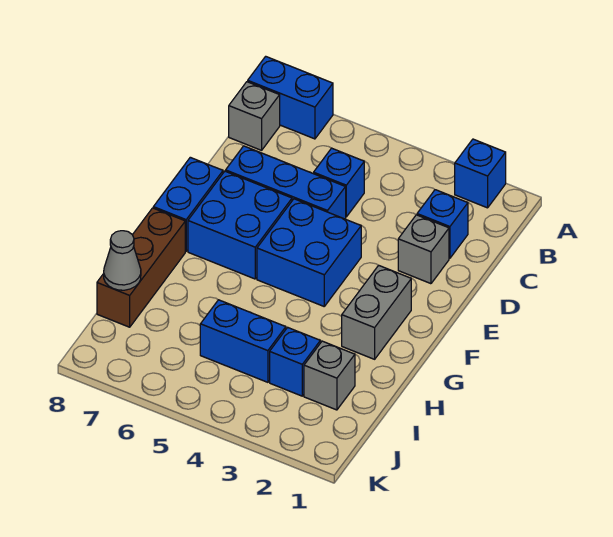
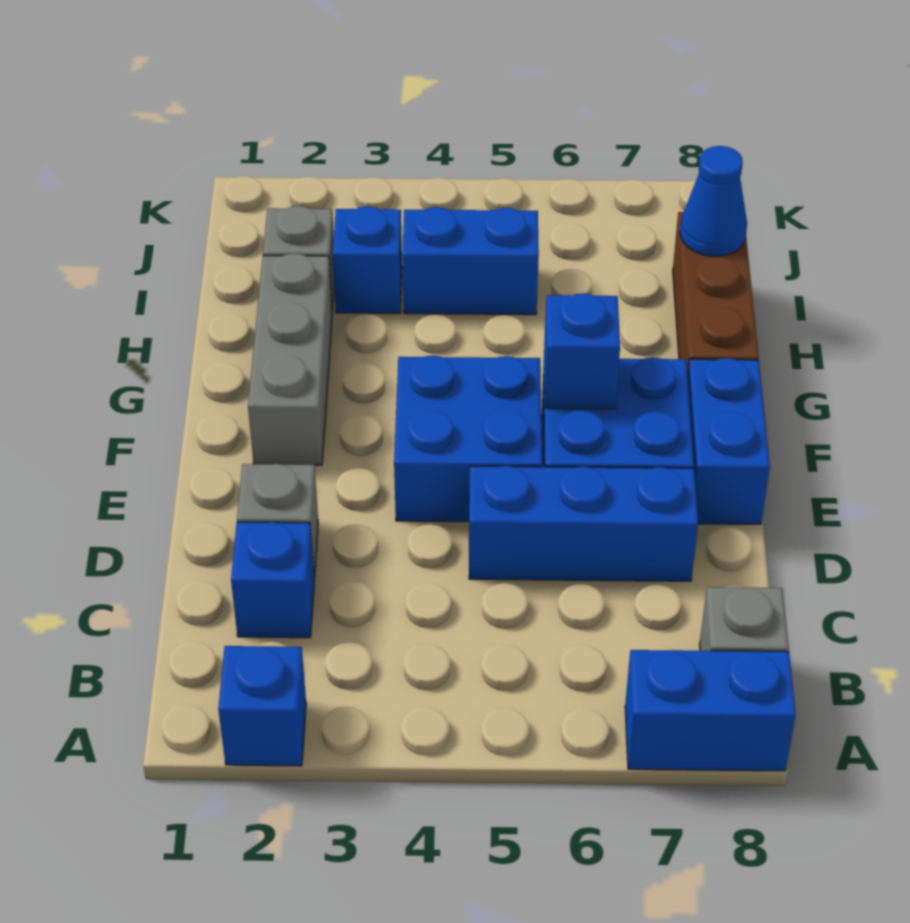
blue brick C5 level 1 -> blue brick F6 level 2
grey brick F2:G2 level 1 -> grey brick F2:H2 level 1
grey cone I8 level 2 -> blue cone I8 level 2

